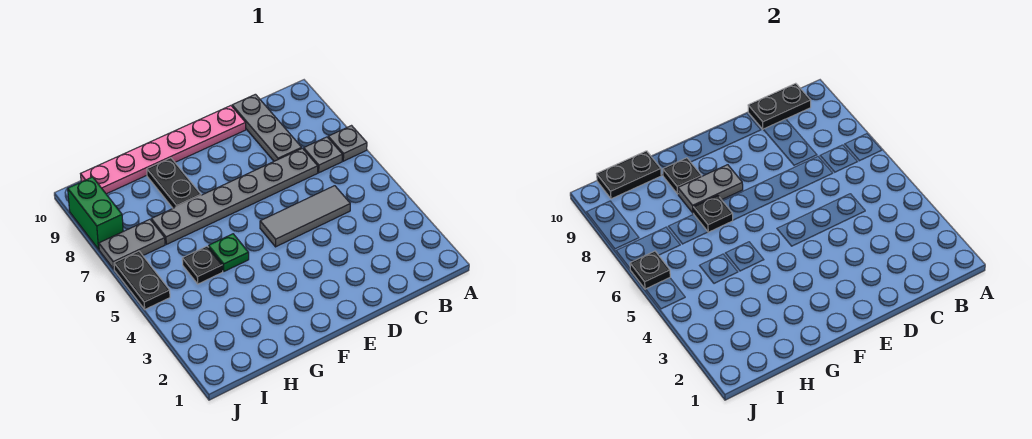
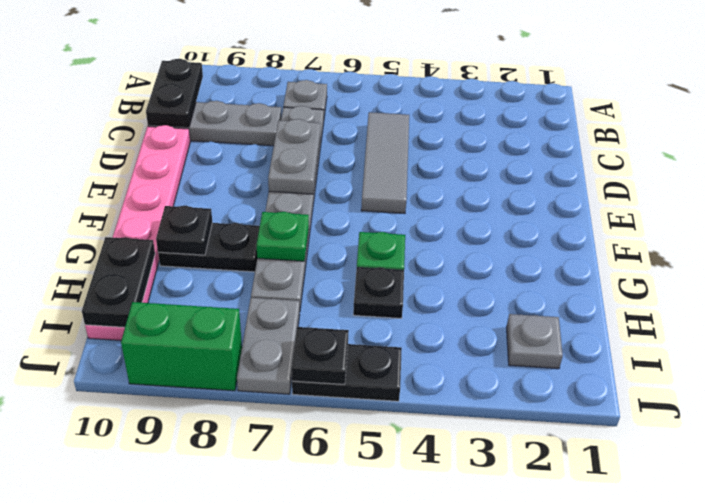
grey plate A7 level 1 -> grey plate I2 level 1
grey plate F8:G8 level 2 -> grey plate D7:E7 level 2
black plate G7 level 2 -> green plate G7 level 2

